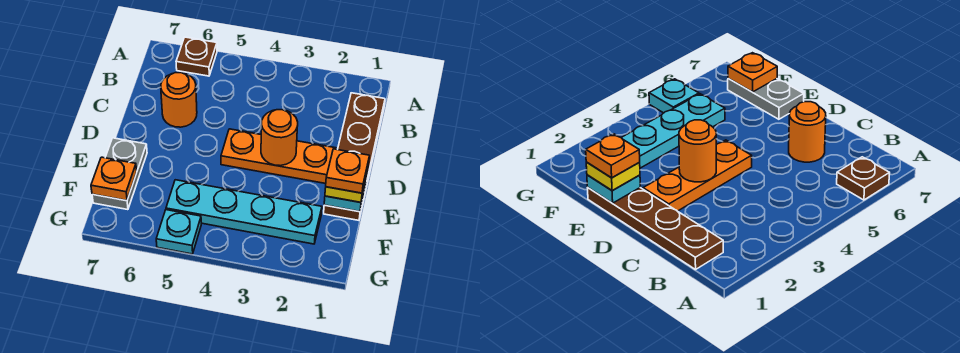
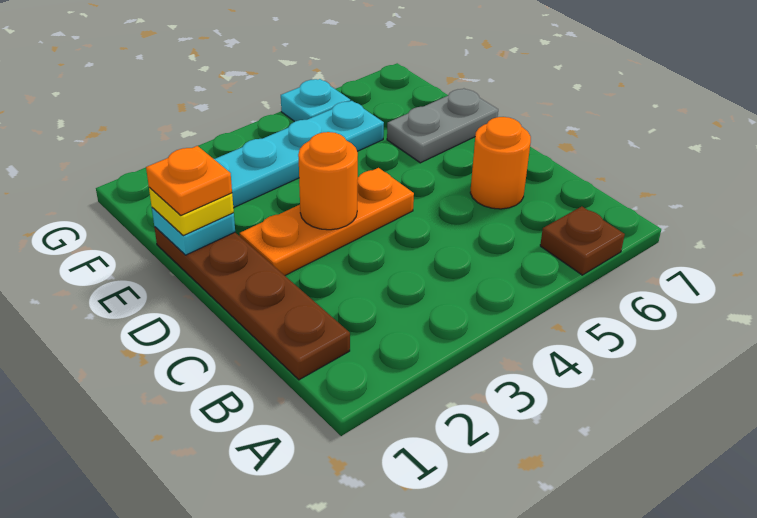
grey plate E7:F7 level 1 -> grey plate E6:E7 level 1
orange plate F7 level 2 -> none

